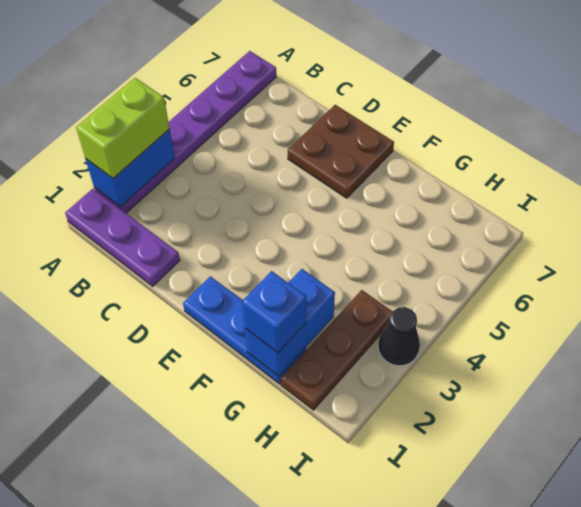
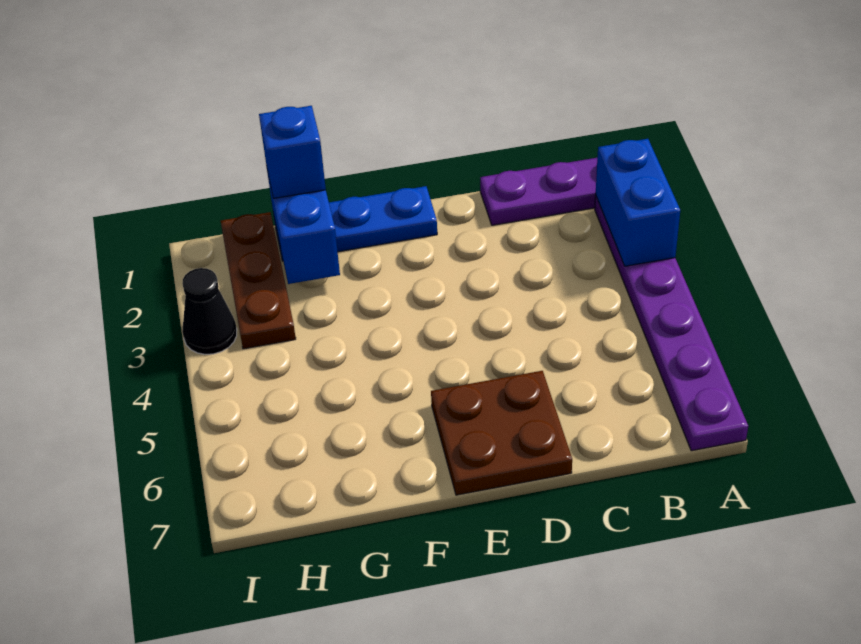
lime brick A2:A3 level 3 -> none

